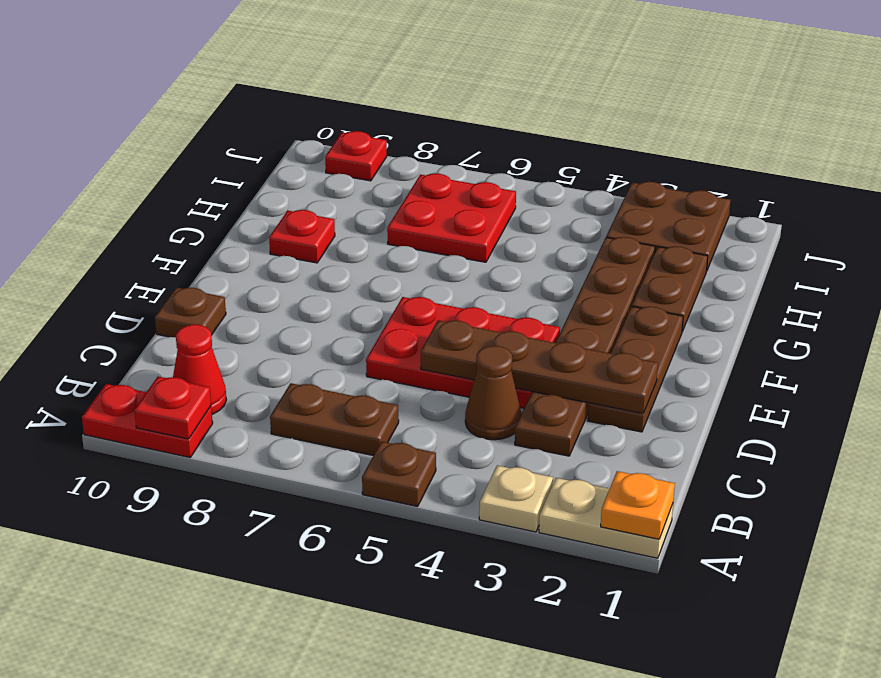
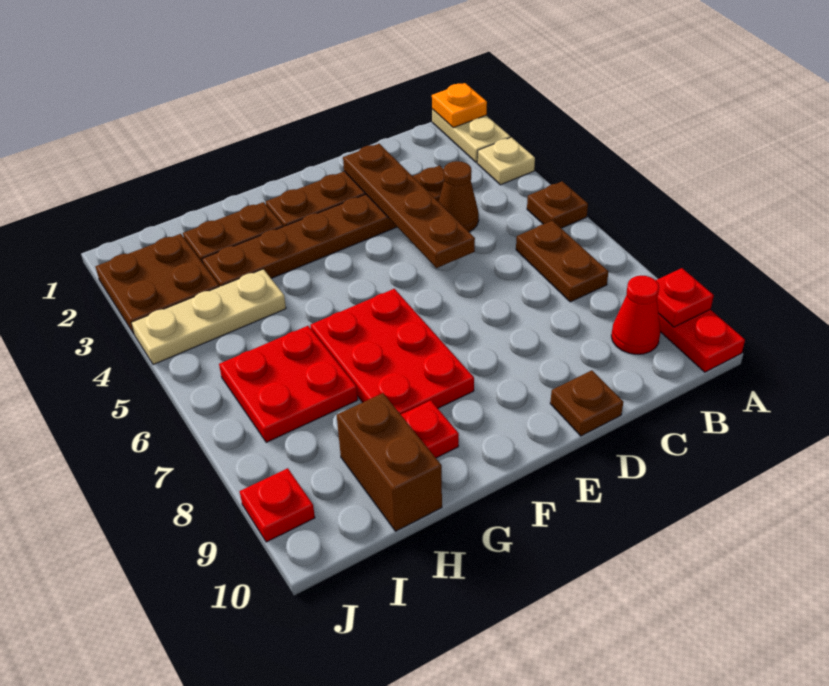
red plate D4:E6 level 1 -> red plate F6:G8 level 1
none -> tan plate H4:J4 level 1
none -> brown brick H9:H10 level 1

